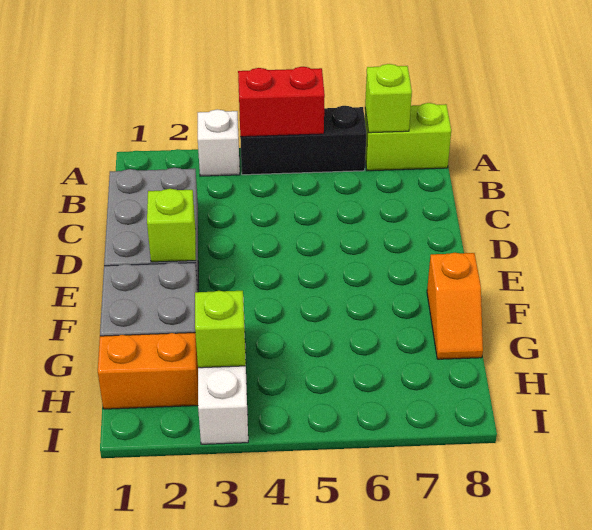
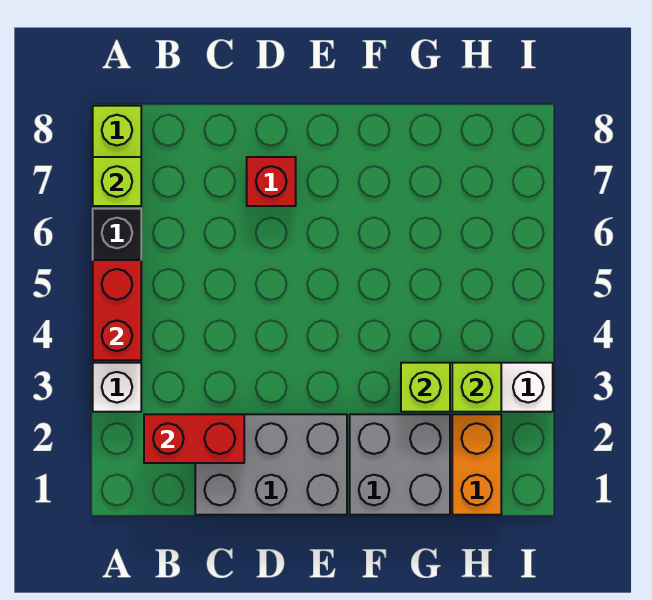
none -> red brick B2:C2 level 2
none -> red brick D7 level 1
lime brick E2 level 2 -> lime brick G3 level 2
orange slope F8:G8 level 1 top F -> none

